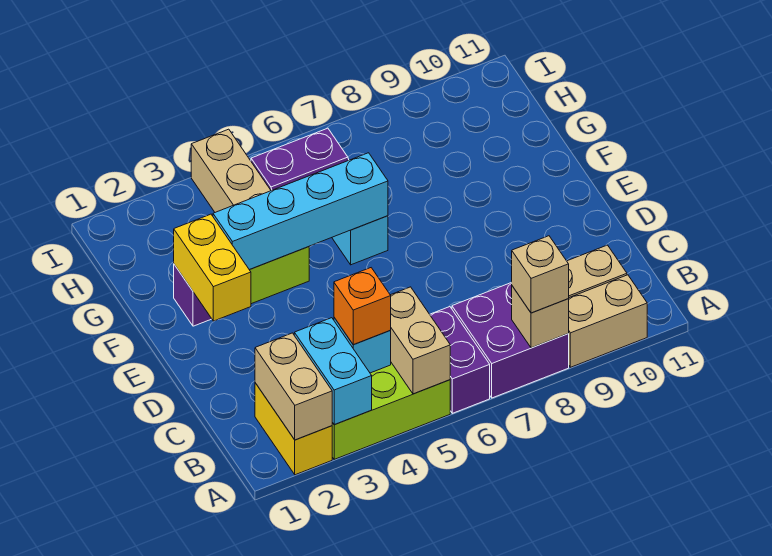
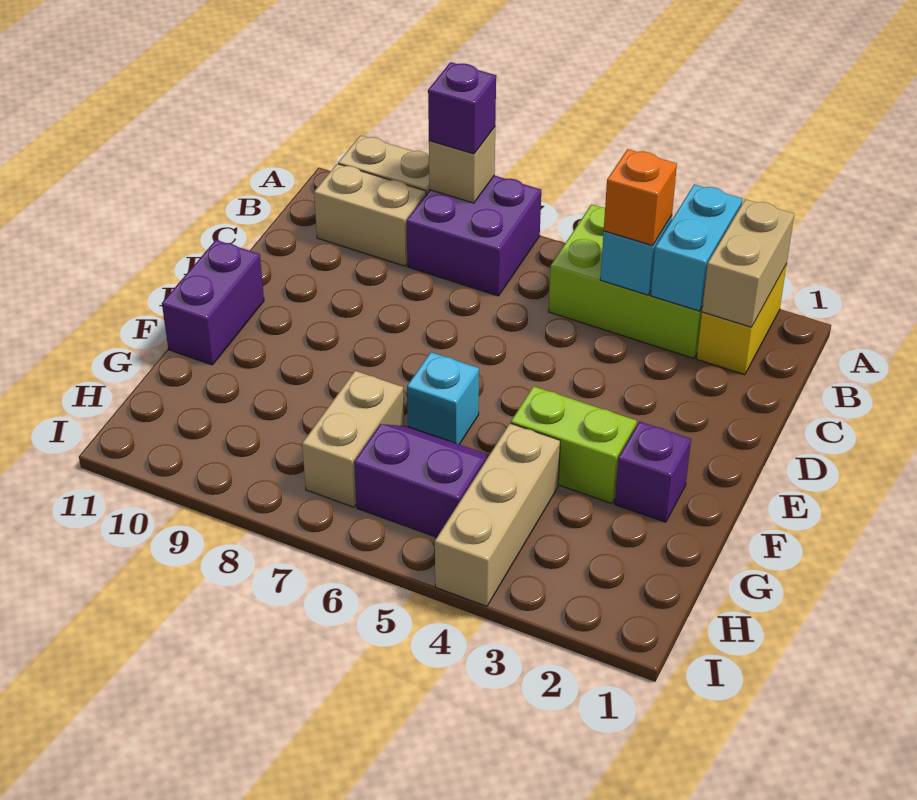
tan brick A5:B5 level 2 -> tan brick G7:H7 level 1
purple brick A6:B6 level 1 -> purple brick E11:F11 level 1
tan brick A8 level 3 -> purple brick A8 level 3
yellow brick E2:F2 level 2 -> none
cyan brick F3:F6 level 2 -> none

